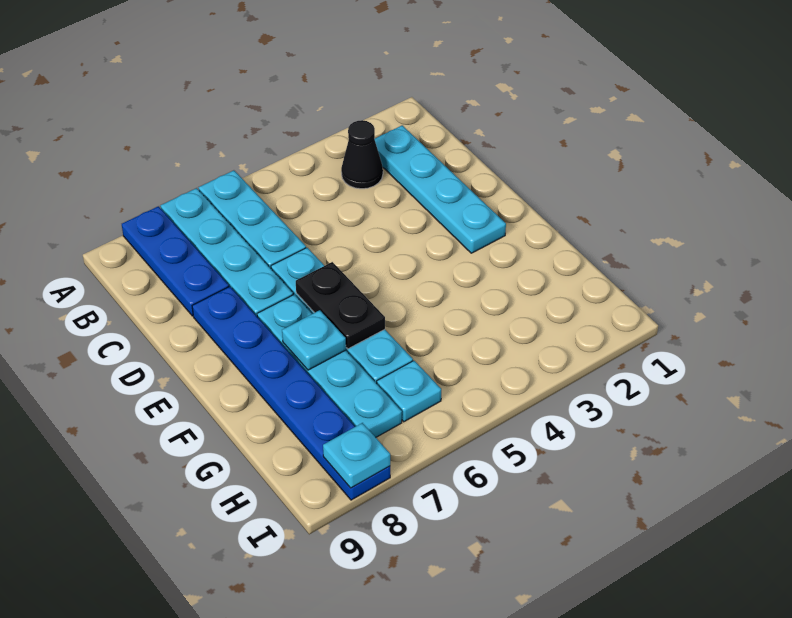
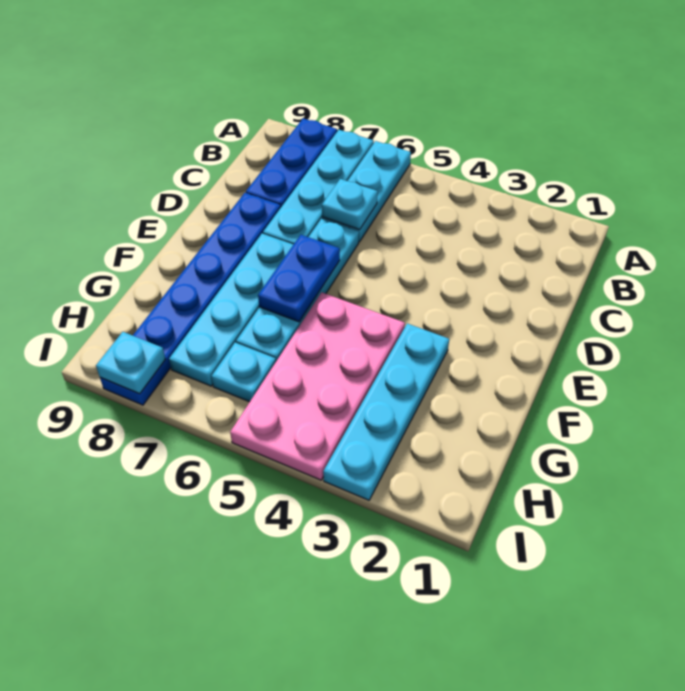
cyan plate B2:E2 level 1 -> cyan plate F3:I3 level 1
black cone B3 level 1 -> none
black plate E6:F6 level 2 -> blue plate E6:F6 level 2
none -> pink plate F4:I5 level 1
cyan plate F7 level 2 -> cyan plate C6 level 2

